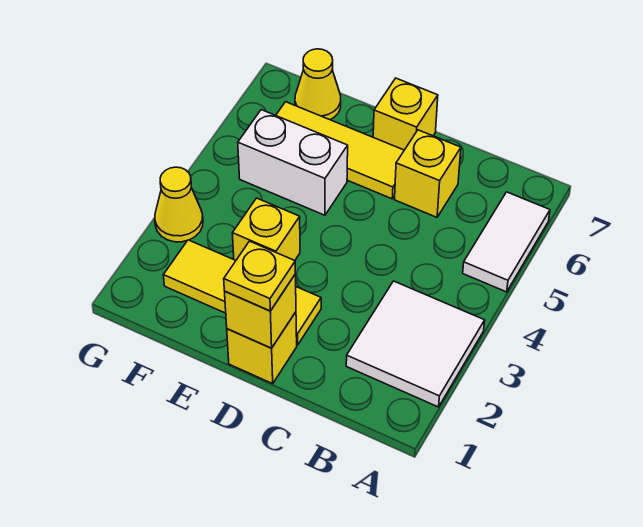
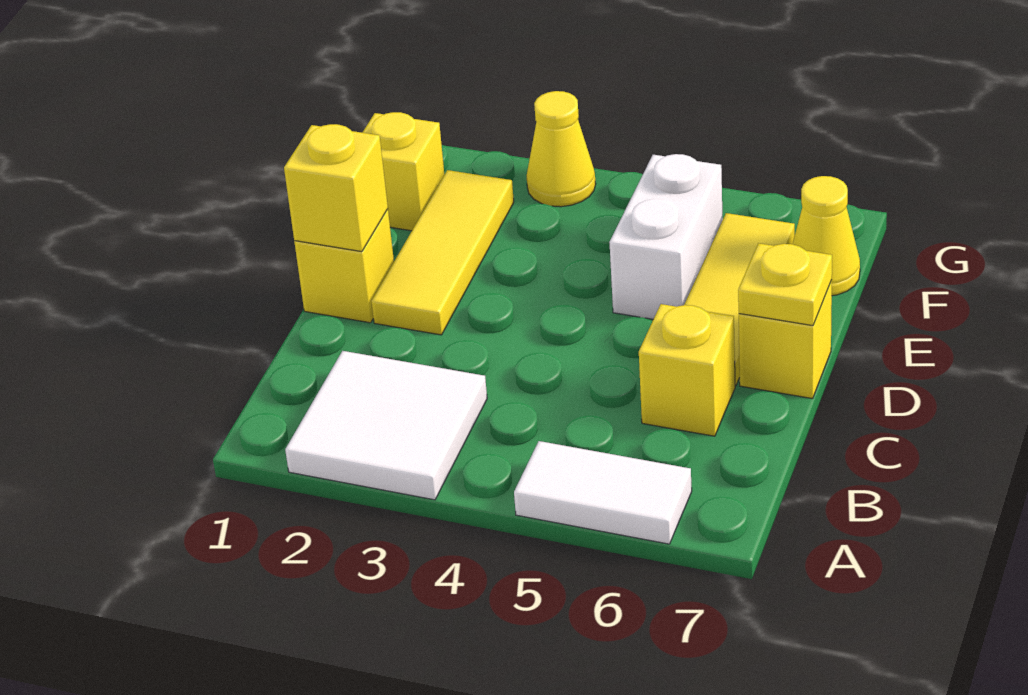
yellow plate D1 level 3 -> yellow plate D7 level 2
yellow brick E3 level 1 -> yellow brick F1 level 1

